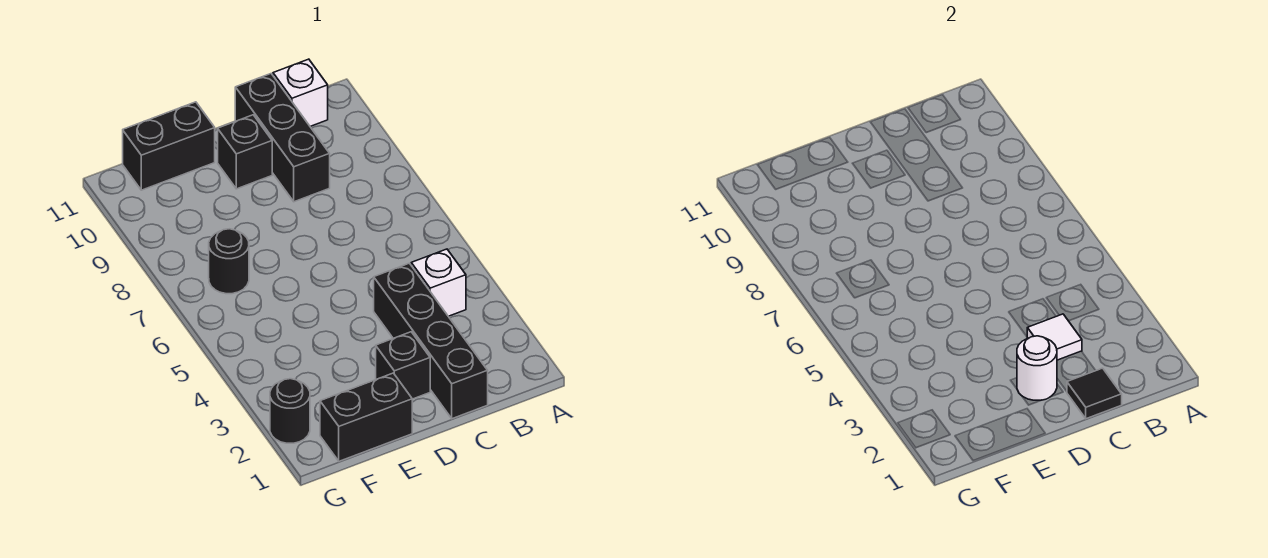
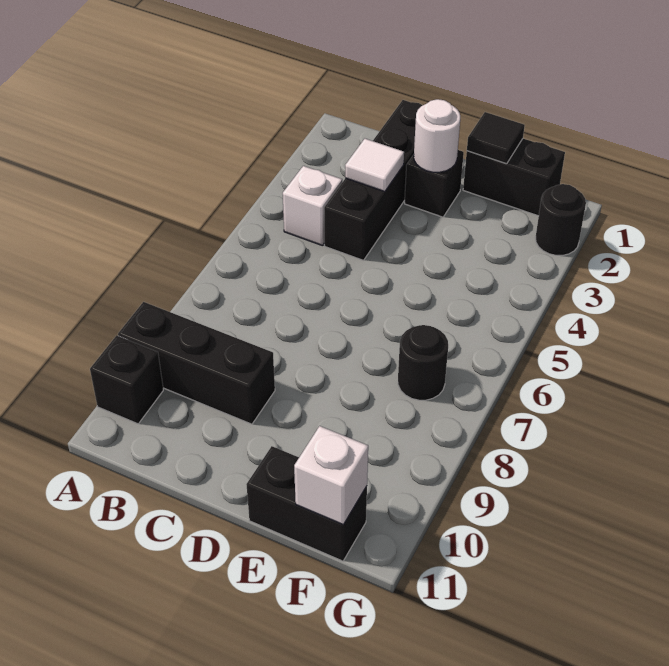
white brick B11 level 1 -> white brick F11 level 2
black tile C1 level 2 -> black tile E1 level 2
black brick C9:C11 level 1 -> black brick A9:C9 level 1
black brick D10 level 1 -> black brick A10 level 1

